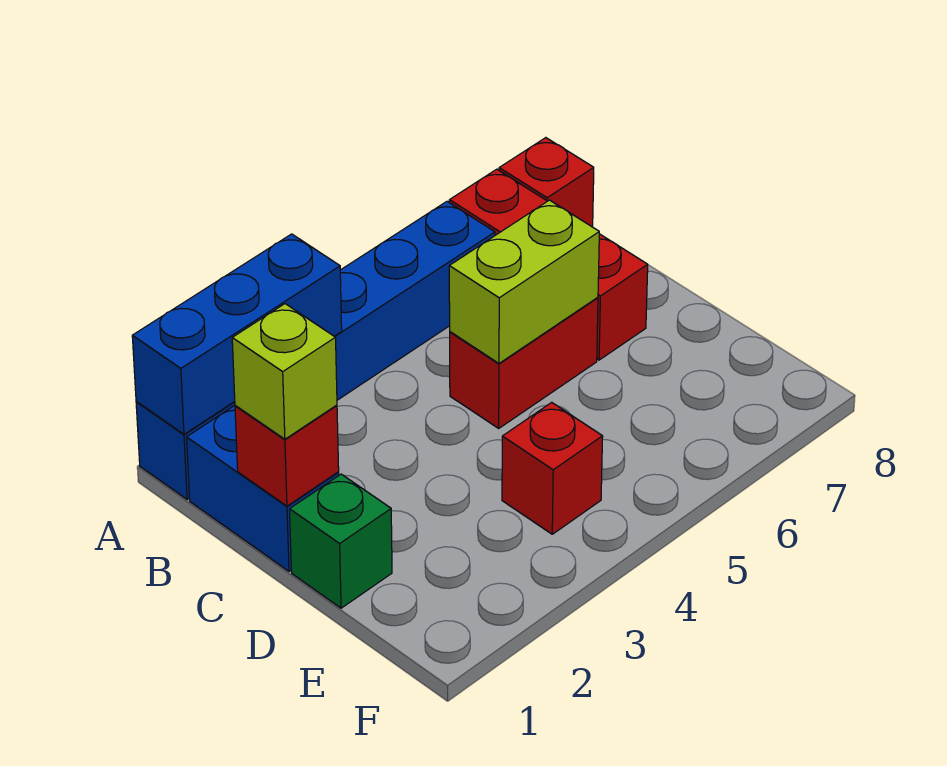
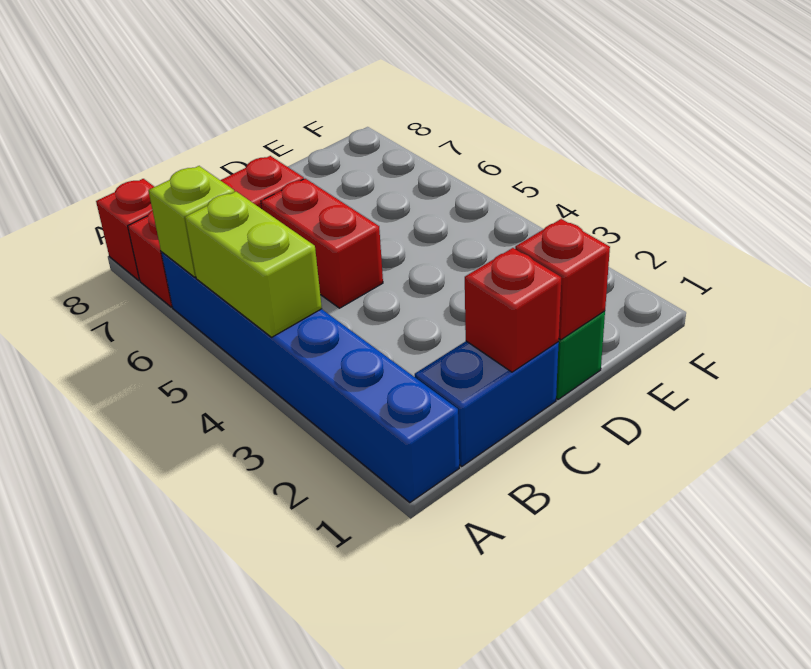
blue brick A1:A3 level 2 -> none
lime brick C1 level 3 -> lime brick A6 level 2
lime brick C5:C6 level 2 -> lime brick A4:A5 level 2
red brick E4 level 1 -> red brick D1 level 2

